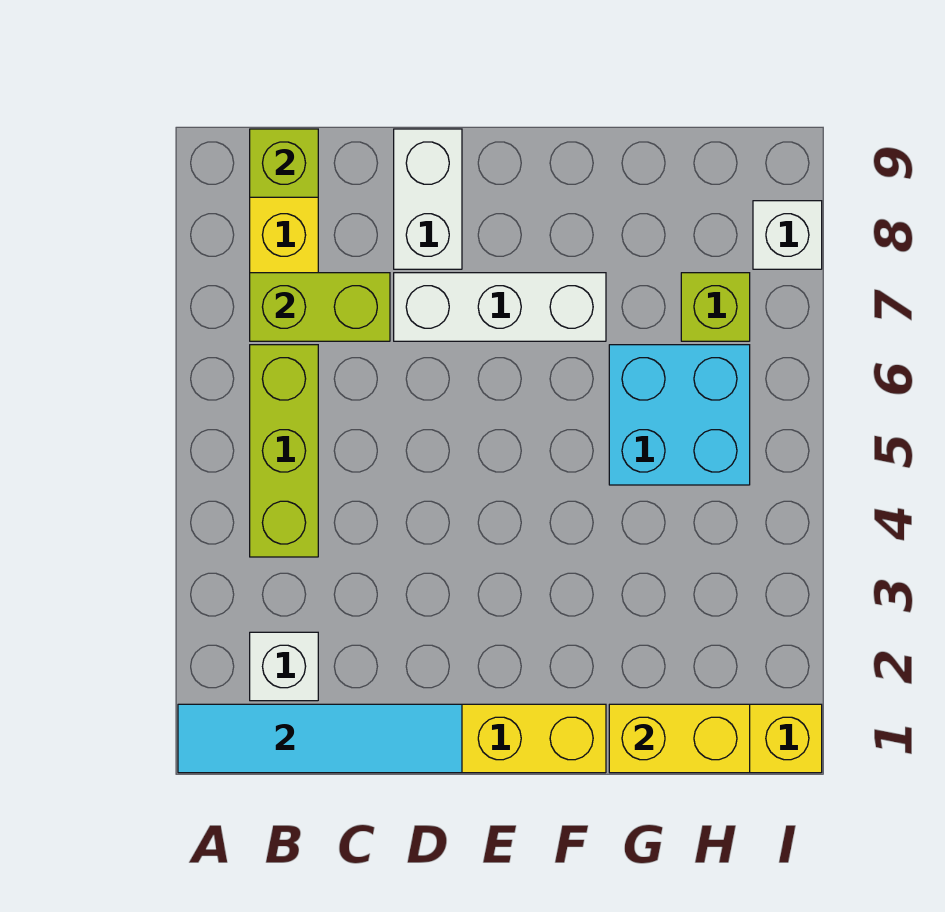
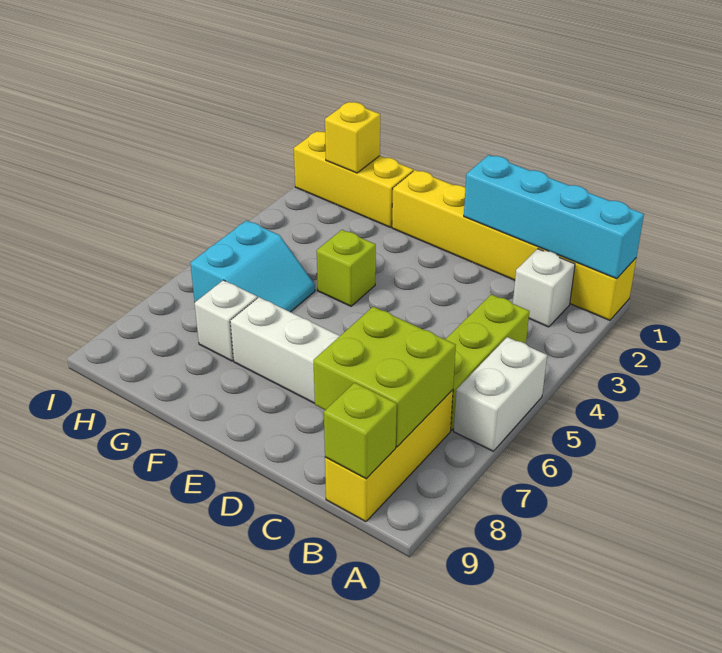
cyan tile A1:D1 level 2 -> cyan brick A1:D1 level 2
lime brick B7:C7 level 2 -> lime brick B7:C8 level 2
white brick D8:D9 level 1 -> white brick A5:A6 level 1
yellow brick G1:H1 level 2 -> yellow brick H1 level 2
cyan brick G5:H6 level 1 -> cyan slope G5:H6 level 1 top H
lime brick H7 level 1 -> lime brick F4 level 1
white brick I8 level 1 -> white brick G7 level 1

